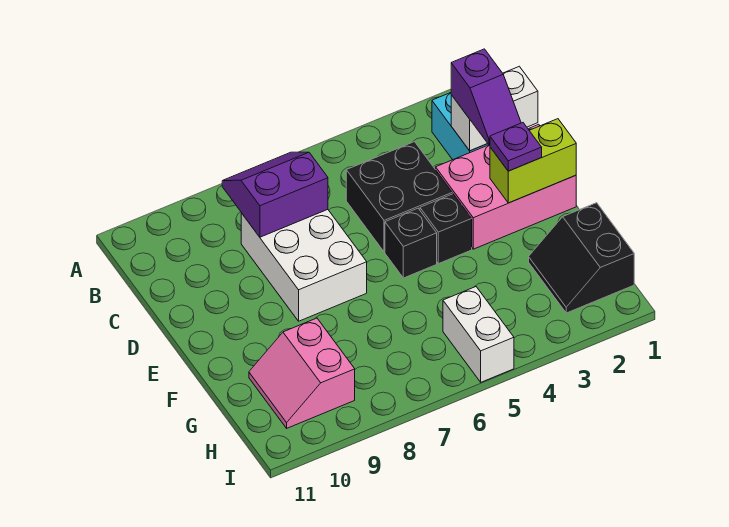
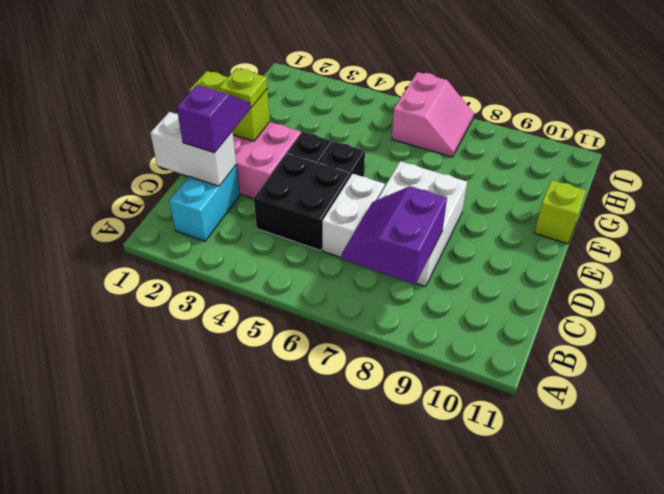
purple slope B7:C8 level 2 top C -> purple slope B7:C8 level 2 top 8
purple plate E2 level 3 -> lime plate E2 level 3
none -> lime brick F11 level 1
black slope G1:H2 level 1 top 1 -> none
pink slope G9:H10 level 1 top 9 -> pink slope H6:I7 level 1 top 6
white brick H5:I5 level 1 -> white brick C6:D6 level 1

